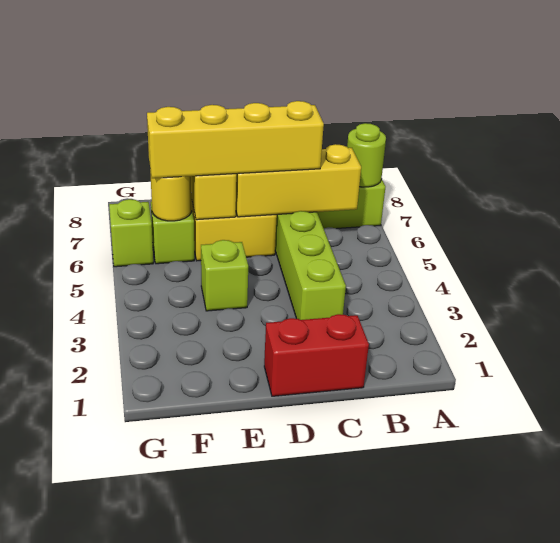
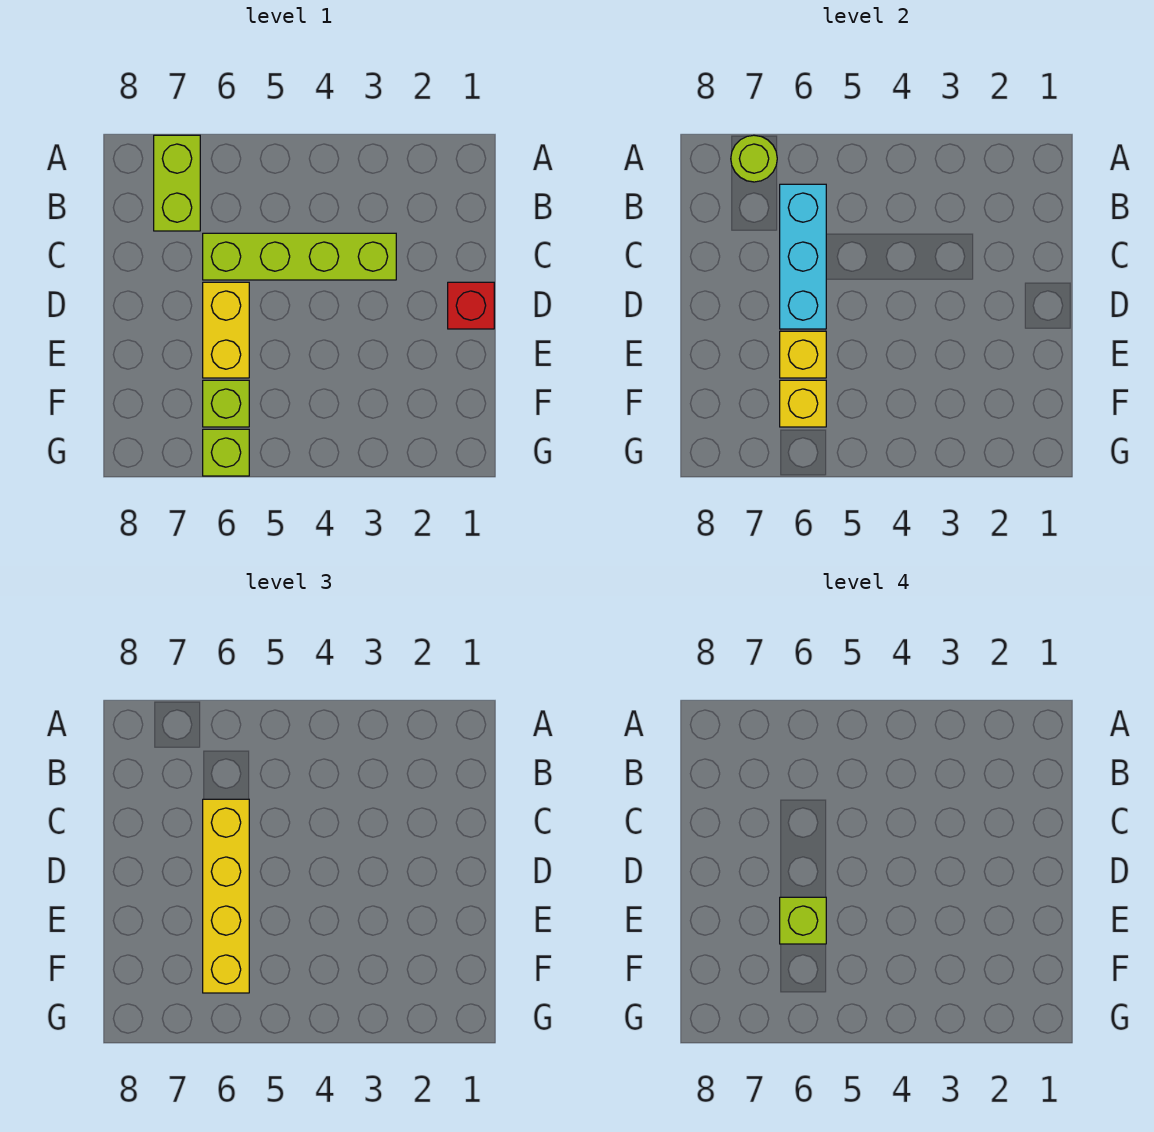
yellow brick B6:D6 level 2 -> cyan brick B6:D6 level 2
red brick C1:D1 level 1 -> red brick D1 level 1
lime brick E4 level 1 -> lime brick E6 level 4
yellow round brick F6 level 2 -> yellow brick F6 level 2

